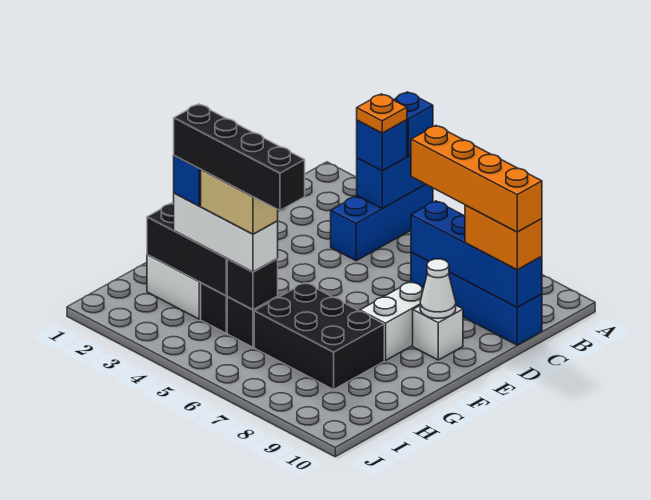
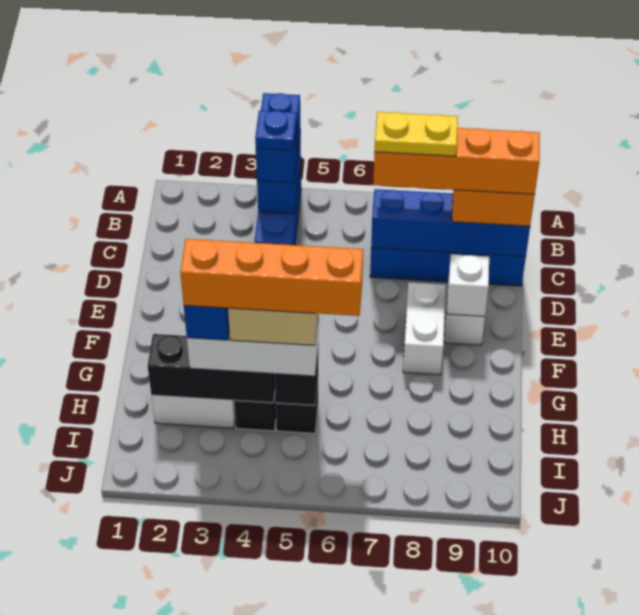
orange plate B4 level 4 -> blue plate B4 level 4
none -> yellow plate C7:C8 level 5
white cone E9 level 2 -> white brick E9 level 2
black brick G6:H8 level 1 -> none
black brick H3:H6 level 5 -> orange brick H3:H6 level 5

